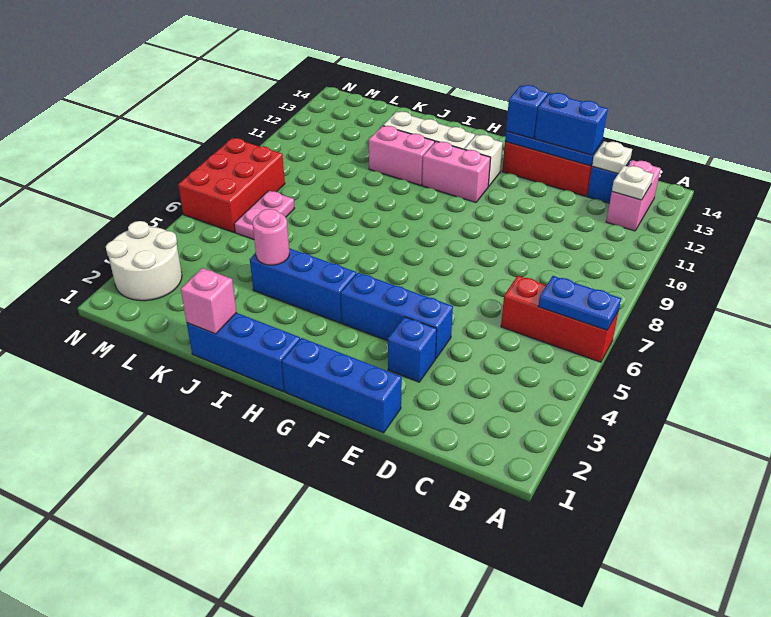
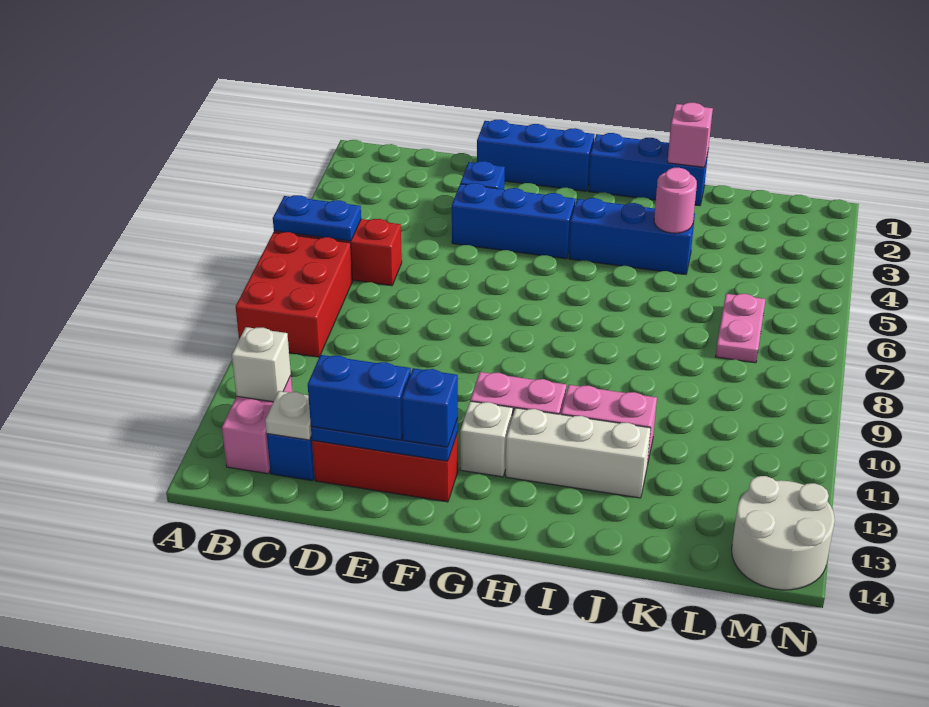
white plate B12 level 2 -> white brick B12 level 2
white round brick M2:N3 level 1 -> white round brick M13:N14 level 1
red brick M6:N8 level 1 -> red brick A7:B9 level 1

